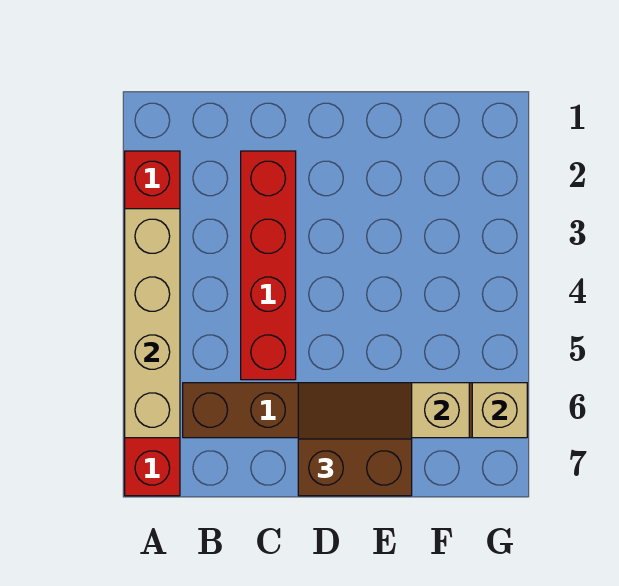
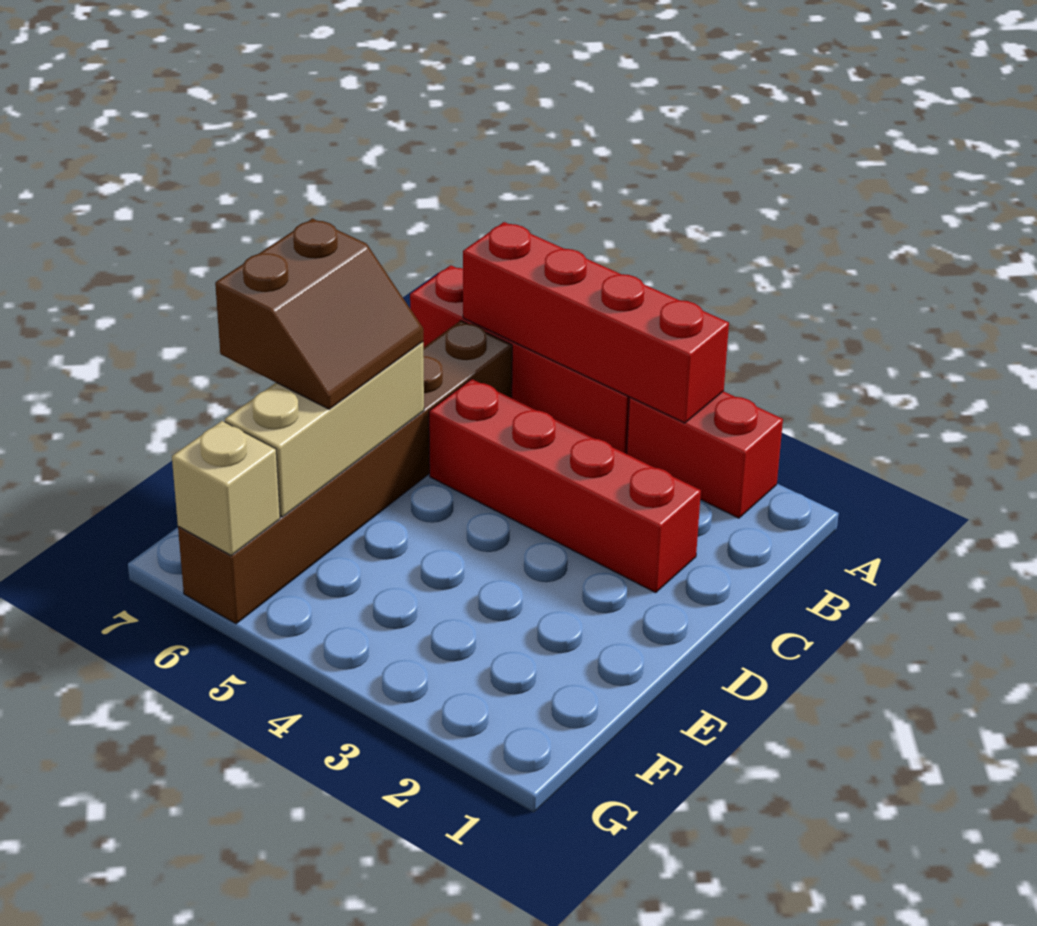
tan brick A3:A6 level 2 -> red brick A3:A6 level 2

